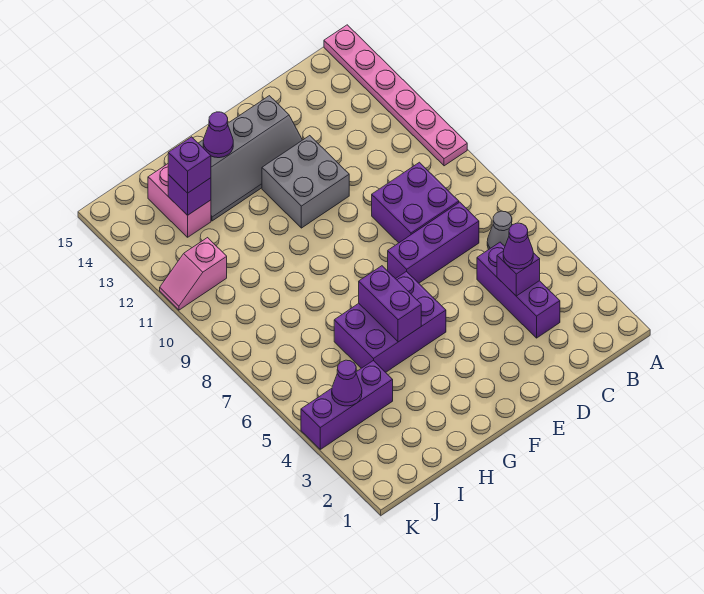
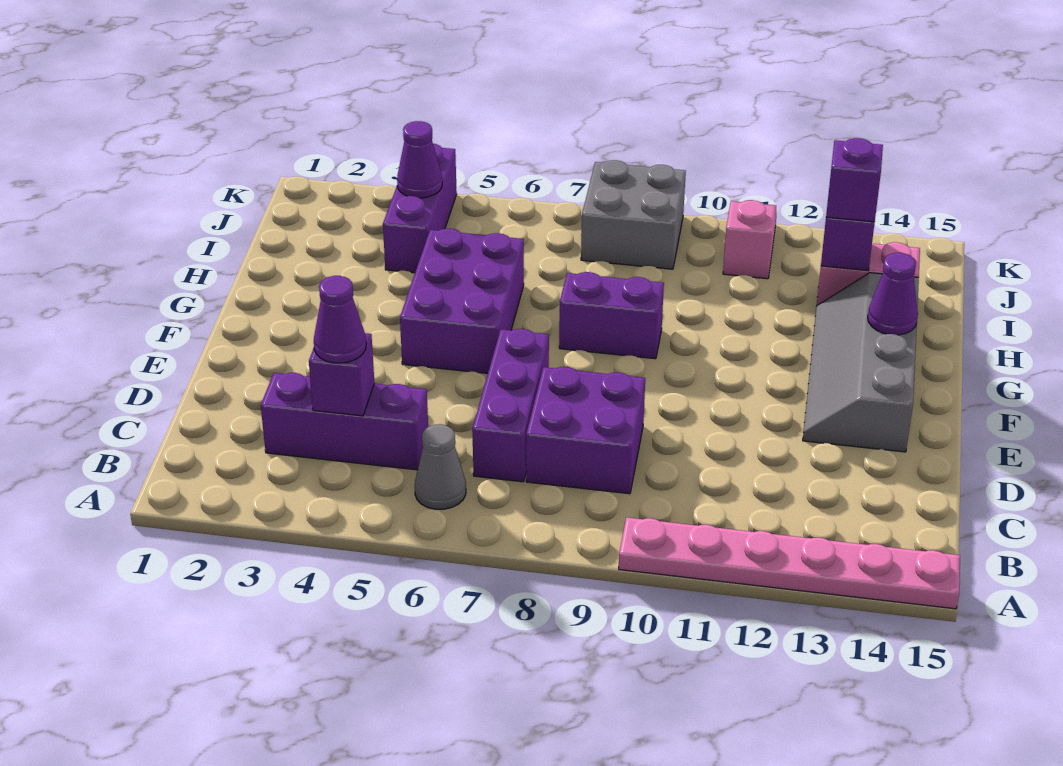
grey brick E11:F12 level 1 -> grey brick J8:K9 level 1
purple brick G5:G6 level 2 -> purple brick G8:G9 level 1

